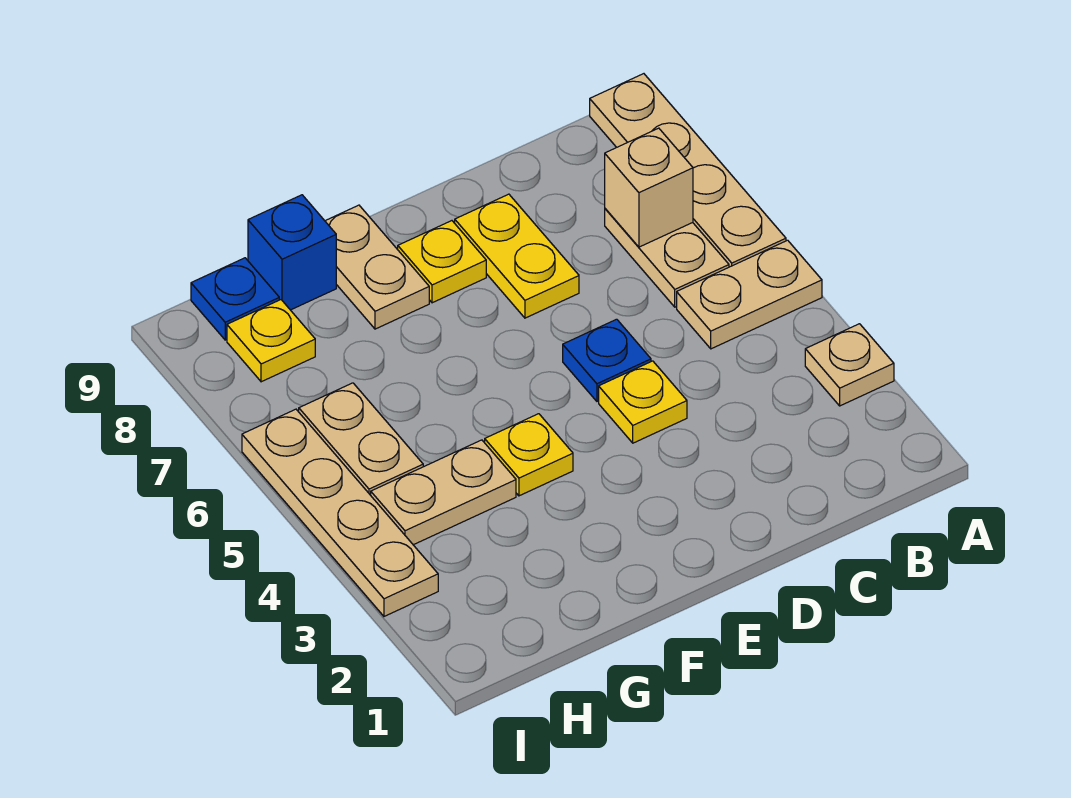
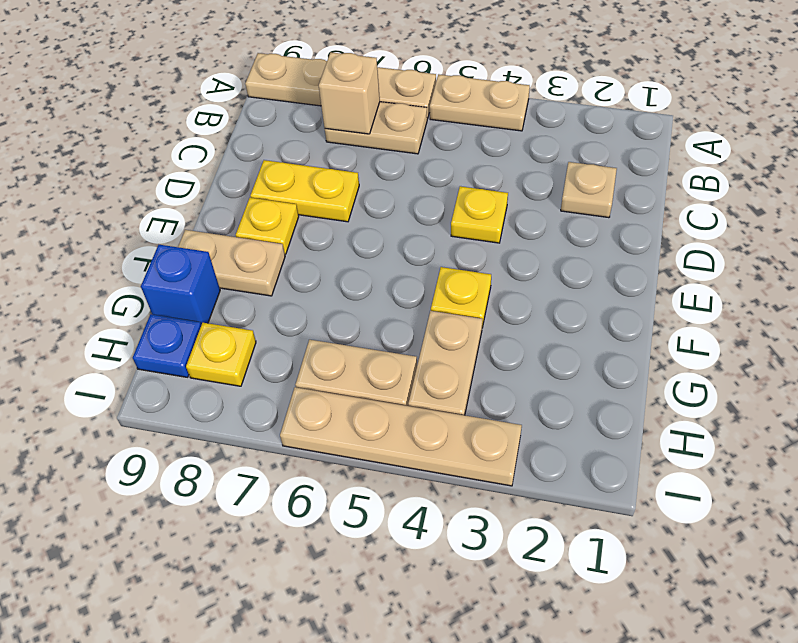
tan plate A3 level 1 -> tan plate C2 level 1
tan plate A5:B5 level 1 -> tan plate A4:A5 level 1
blue plate D5 level 1 -> none

